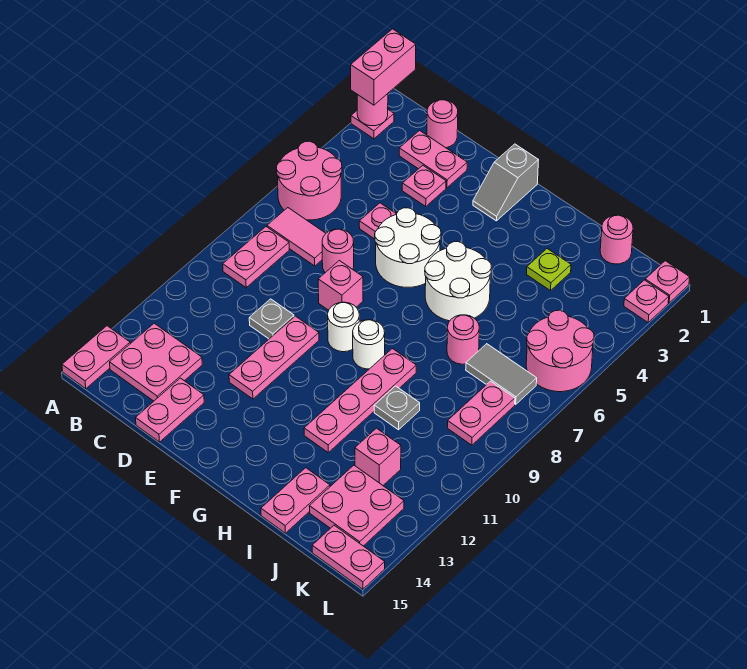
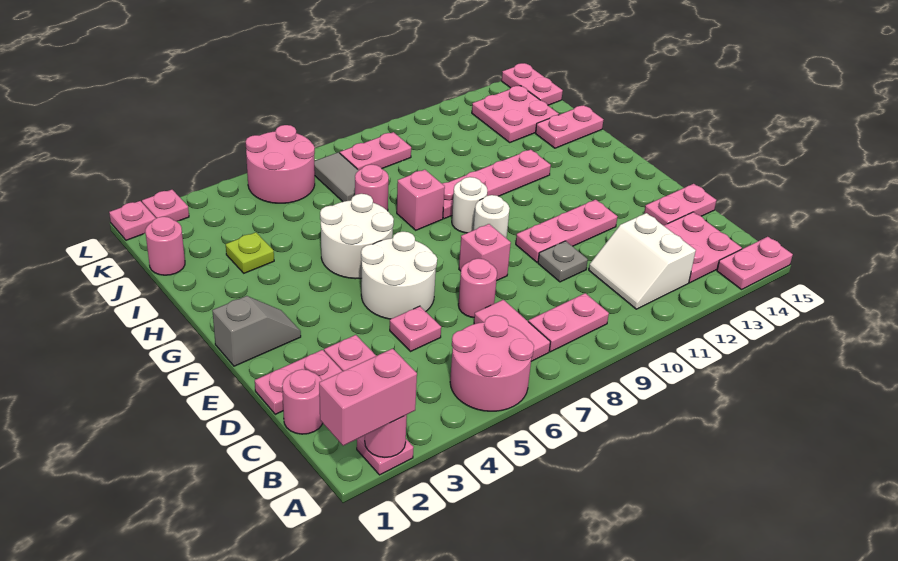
none -> white slope B11:C12 level 1 top 12
pink plate C2:D2 level 1 -> pink plate D1:D2 level 1
grey plate I10 level 1 -> none
pink brick J12 level 1 -> pink brick H8 level 1

